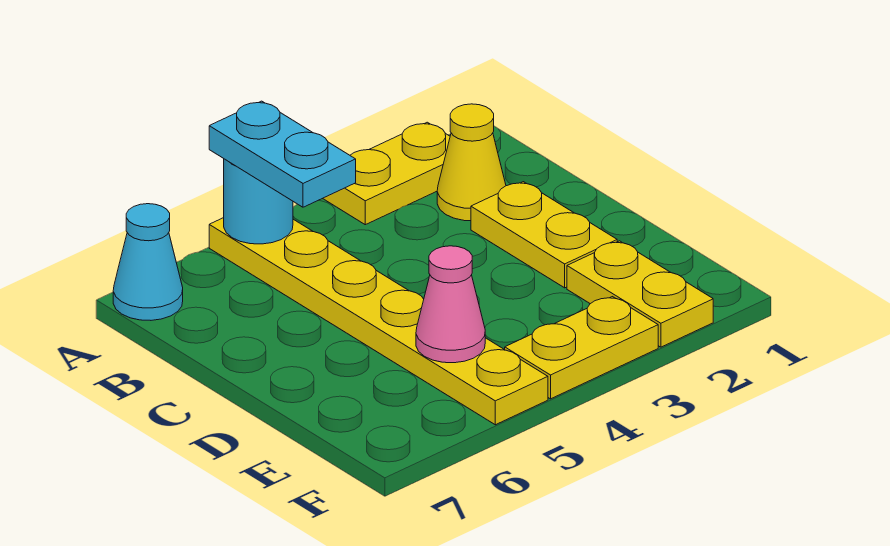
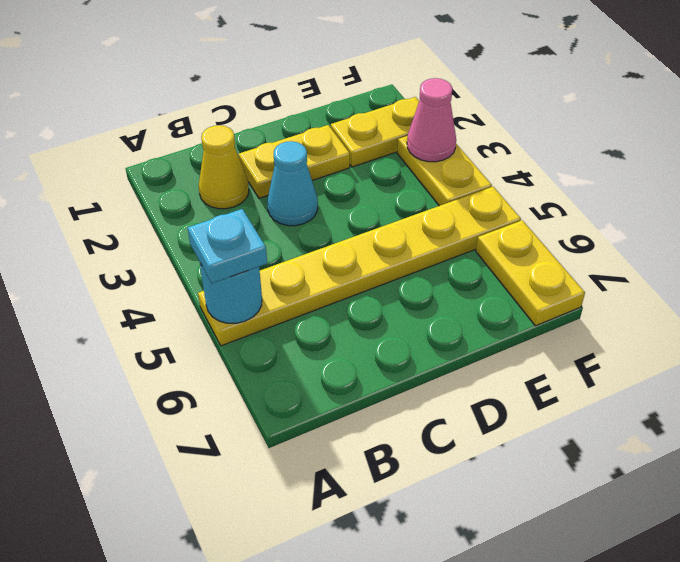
yellow plate A2:A3 level 1 -> yellow plate F6:F7 level 1
cyan plate A5:B5 level 3 -> cyan plate A5 level 3
cyan cone A7 level 1 -> cyan cone C3 level 1
pink cone E5 level 2 -> pink cone F3 level 2

